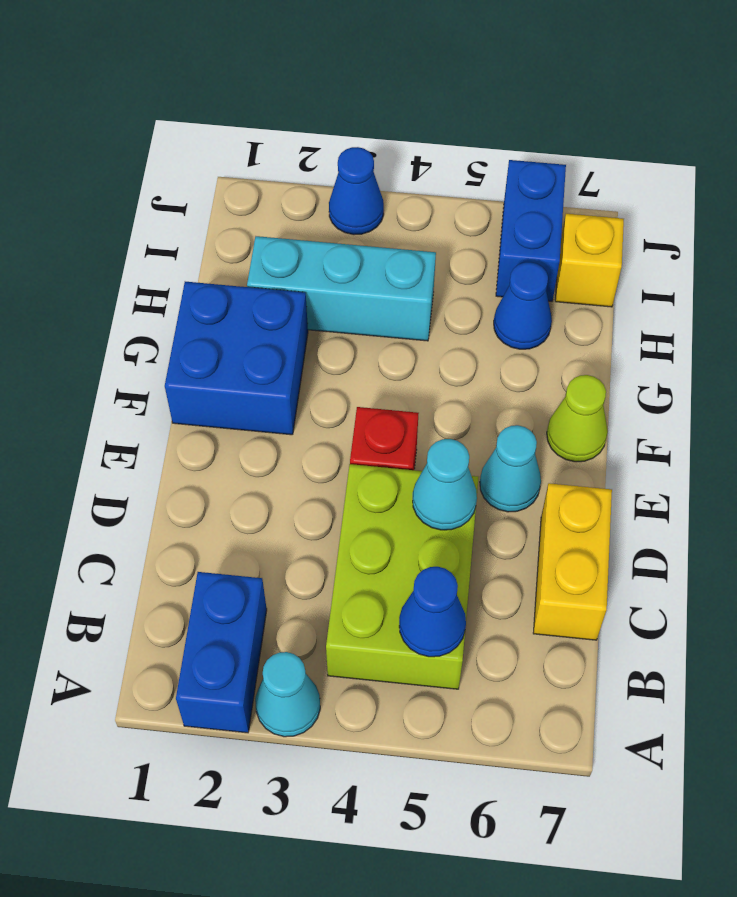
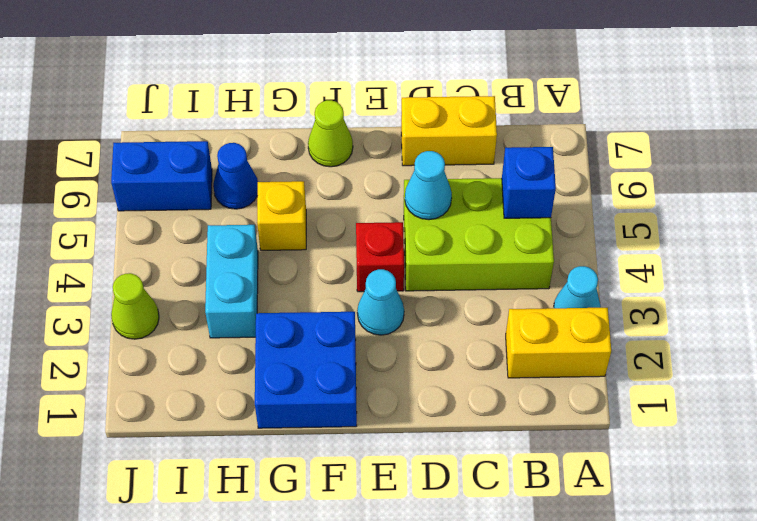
blue brick A2:B2 level 1 -> yellow brick A2:B2 level 1
blue cone B5 level 2 -> blue brick B5 level 2
cyan cone E6 level 1 -> cyan cone E3 level 1
cyan brick H2:H4 level 1 -> cyan brick H3:H4 level 1
yellow brick I7 level 1 -> yellow brick G5 level 1
blue cone J3 level 1 -> lime cone J3 level 1

